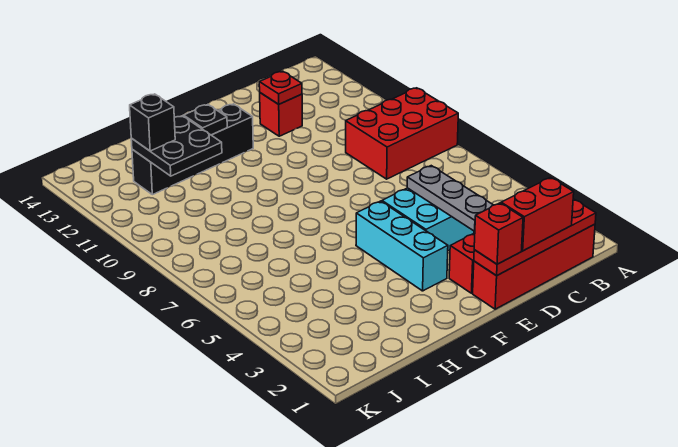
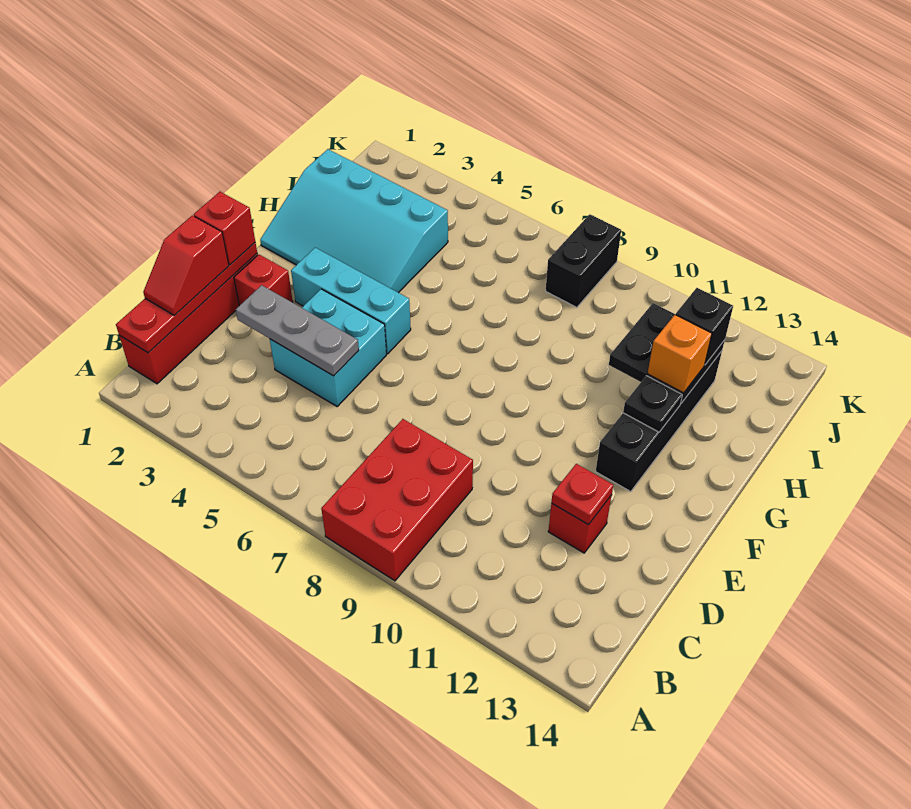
red brick C1:D1 level 3 -> red slope C1:D1 level 3 top D
none -> cyan slope G1:I4 level 1 top I
none -> orange brick H12 level 3
none -> black brick J8:K8 level 1

